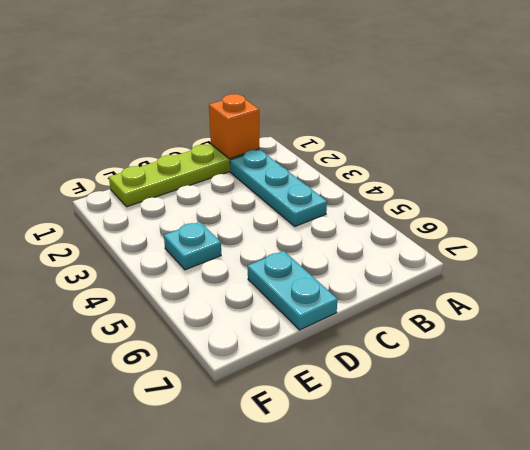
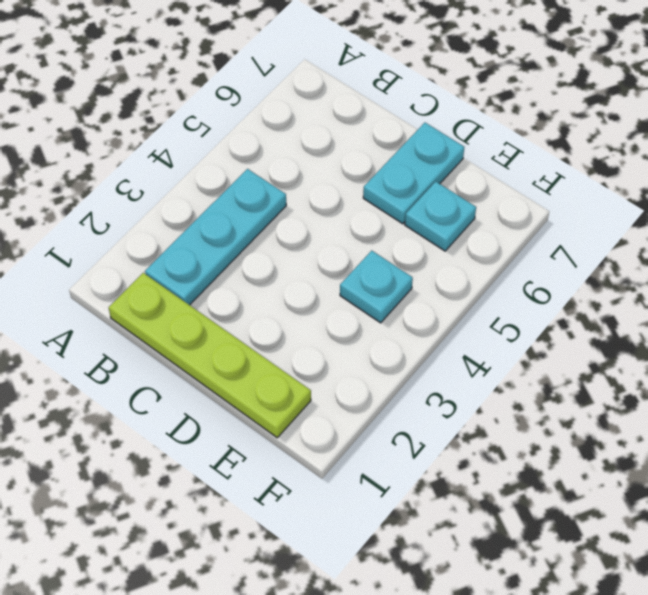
orange brick B1 level 2 -> none
none -> cyan plate E6 level 1

